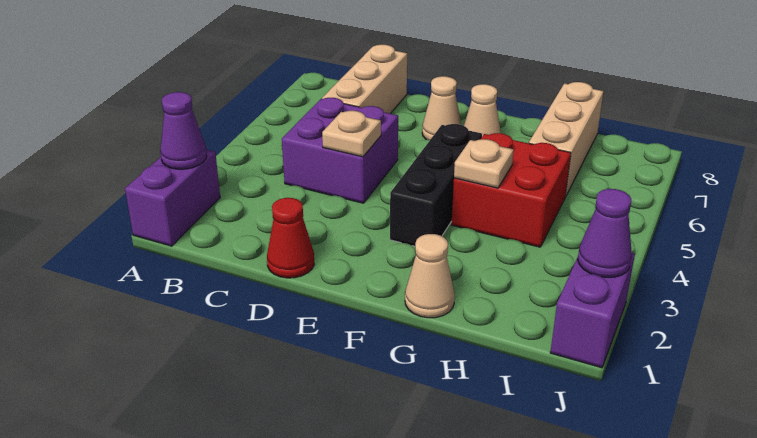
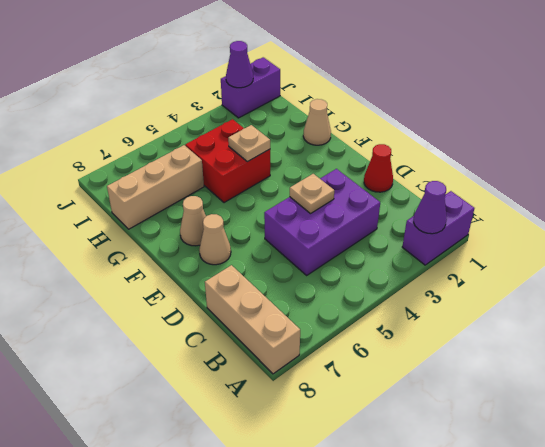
purple brick C4:D5 level 1 -> purple brick C3:D5 level 1
tan brick C6:C8 level 1 -> tan brick A8:C8 level 1
black brick F3:F5 level 1 -> none

